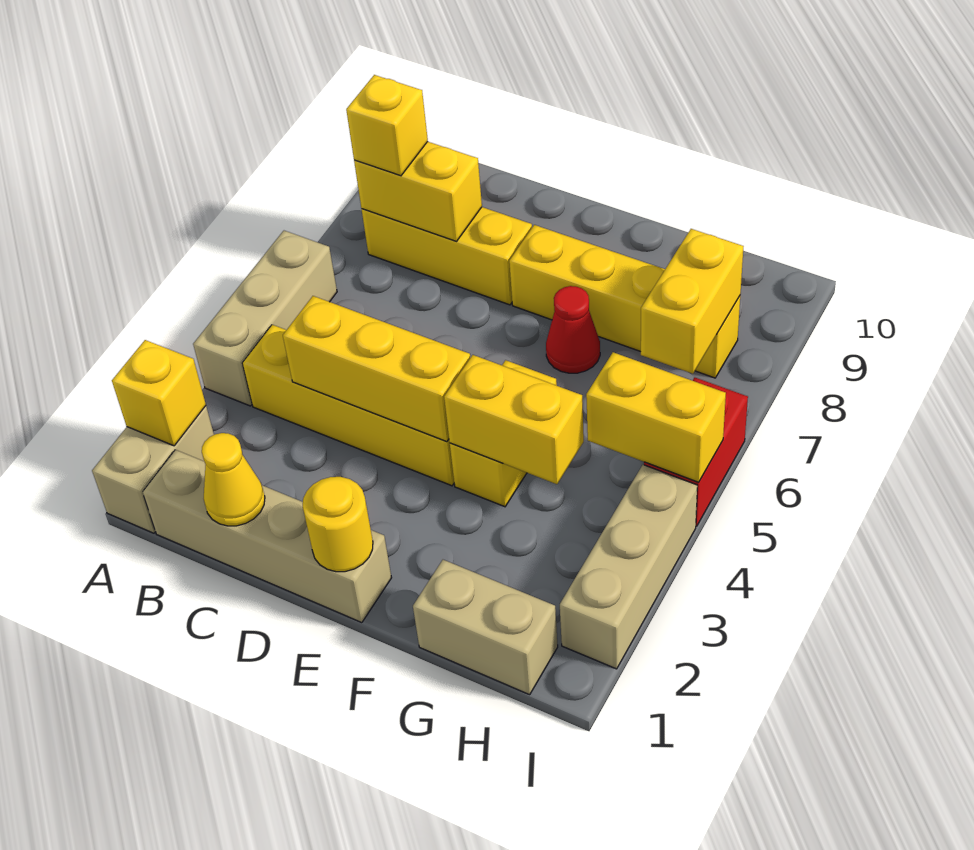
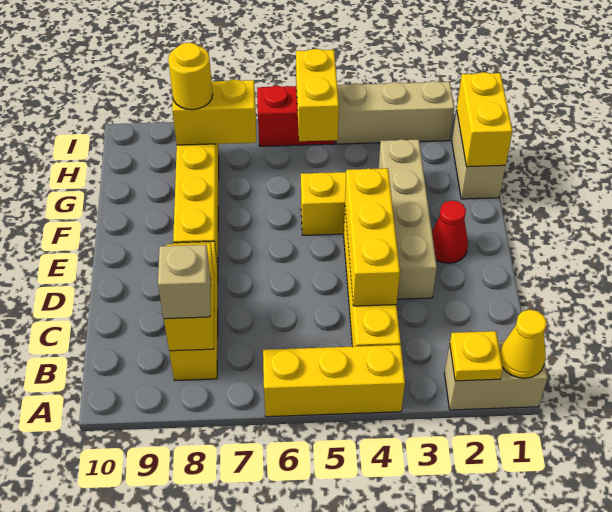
yellow brick A2 level 2 -> yellow plate A2 level 2
tan brick A4:A6 level 1 -> yellow brick A4:A6 level 1
tan brick B1:E1 level 1 -> tan brick D3:G3 level 1
yellow brick B8 level 3 -> tan brick B8 level 3
yellow cone C1 level 2 -> yellow cone A1 level 2
yellow round brick E1 level 2 -> yellow round brick H8 level 3
yellow brick F4:G4 level 2 -> yellow brick G1:H1 level 2
red cone F7 level 1 -> red cone E2 level 1

